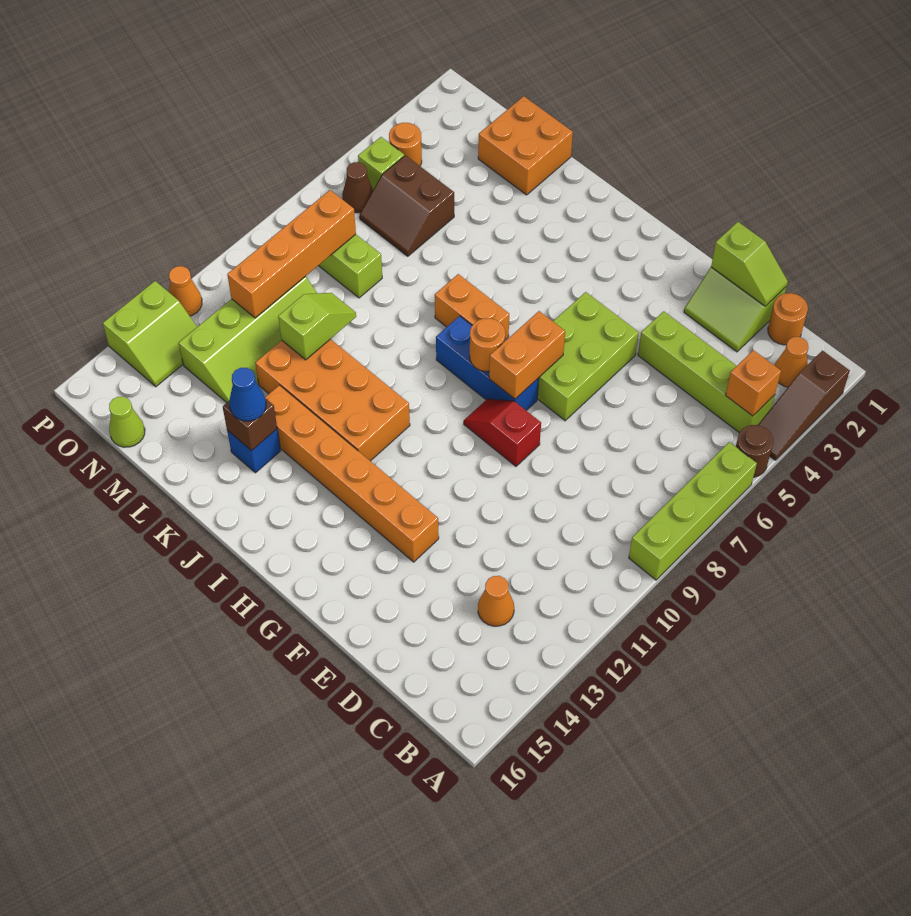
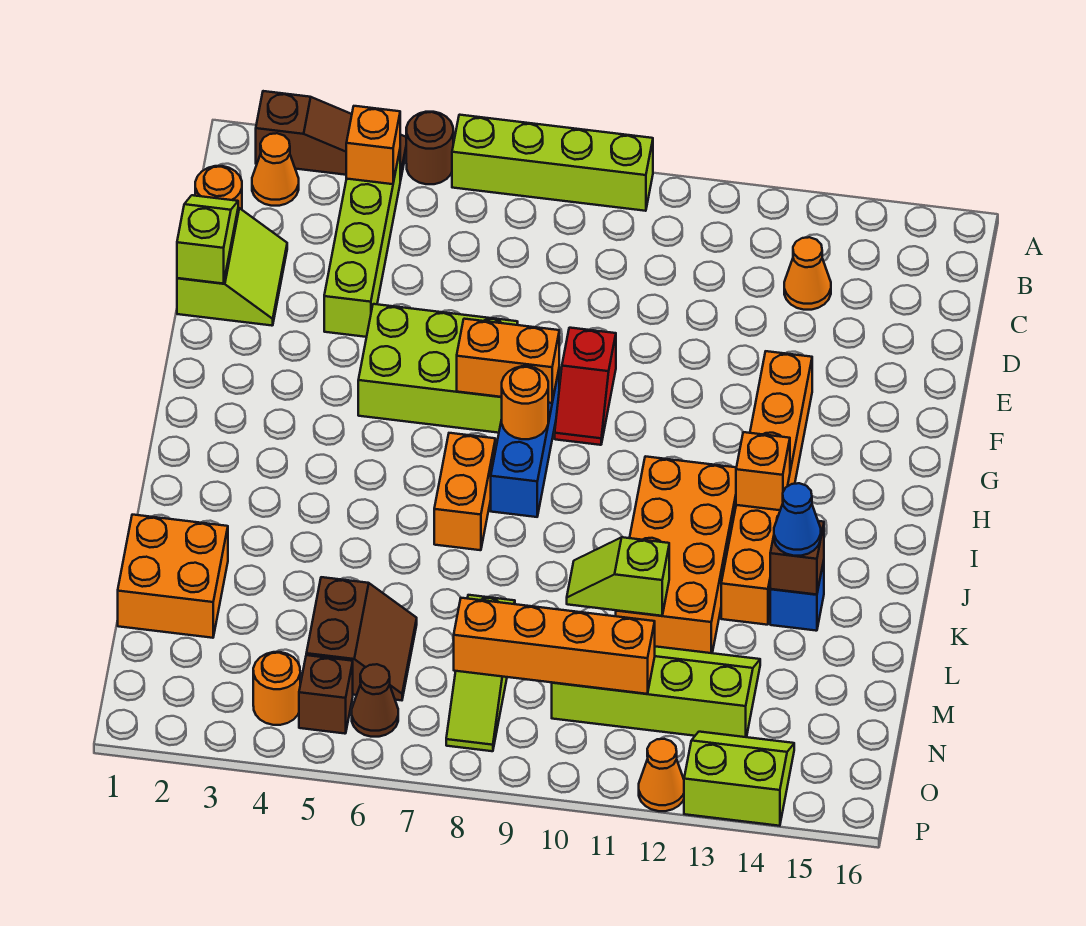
none -> orange brick I13 level 2
lime cone N16 level 1 -> none
lime brick O5 level 1 -> brown brick O5 level 1

